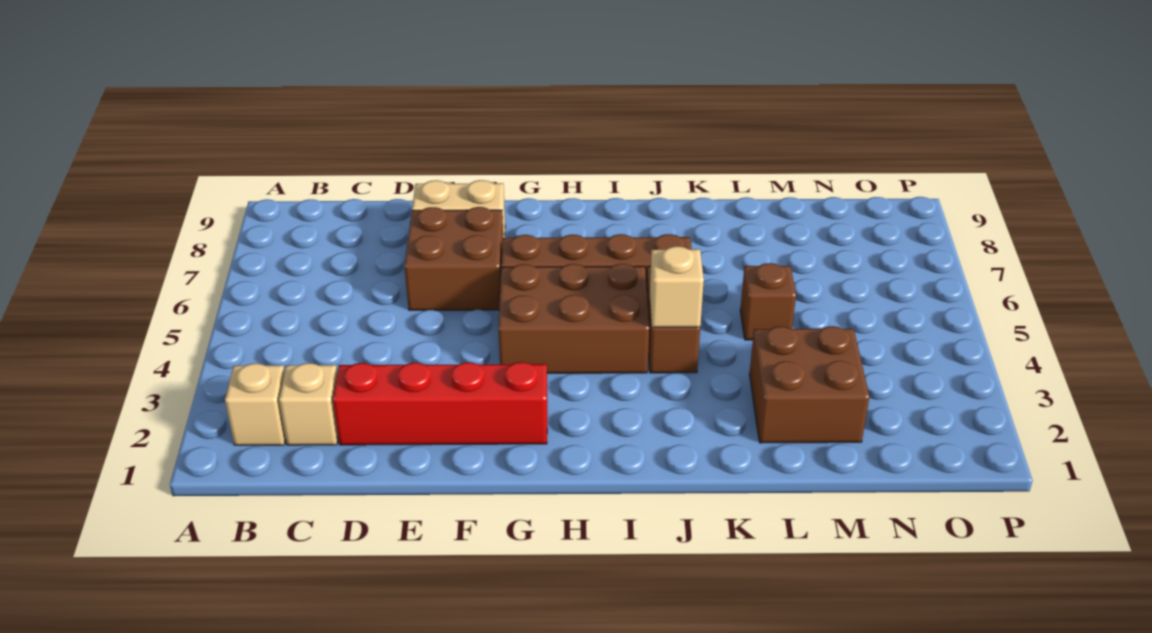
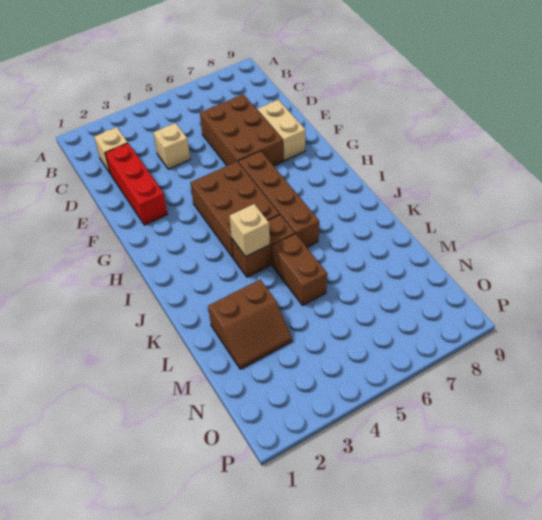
tan brick B2 level 1 -> tan brick D4 level 1
red brick D2:G2 level 1 -> red brick D2:F2 level 1
brown brick E6:F7 level 1 -> brown brick D6:F7 level 1
brown brick L2:M3 level 1 -> brown slope L2:M3 level 1 top L
brown brick L5 level 1 -> brown brick K5:L5 level 1

